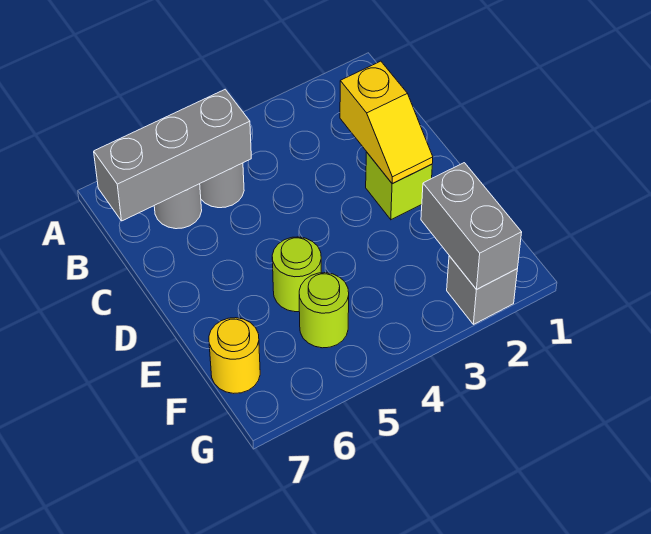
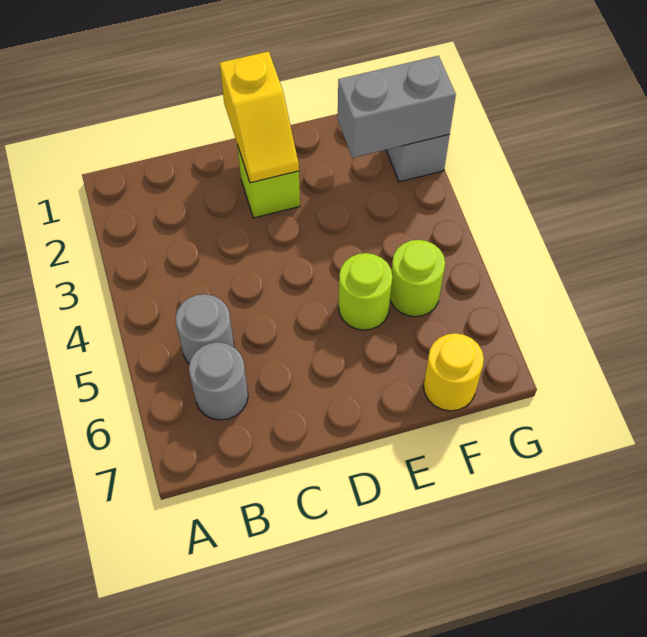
grey brick B5:B7 level 2 -> none
yellow slope C2:D2 level 2 top C -> yellow slope D1:D2 level 2 top 1

